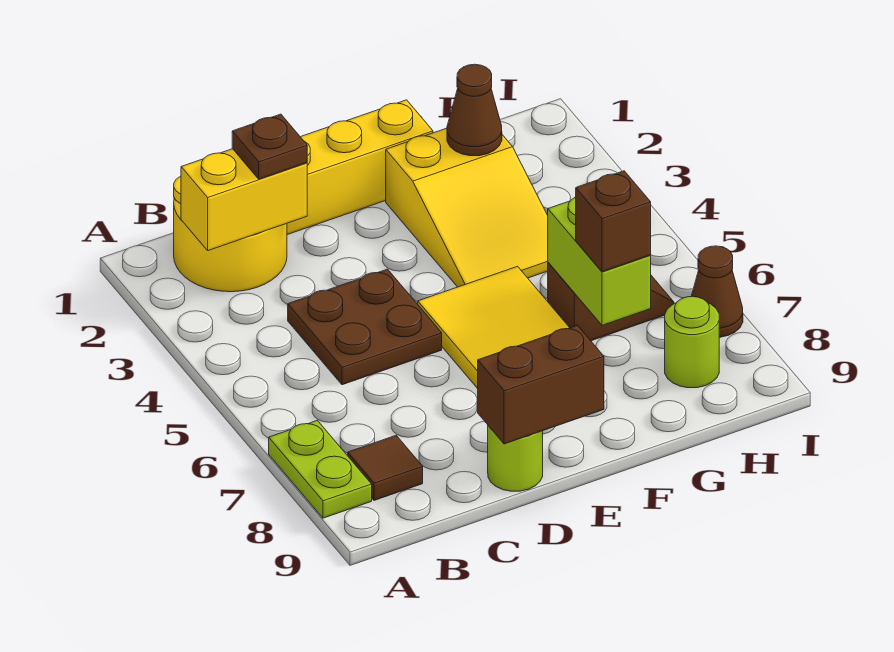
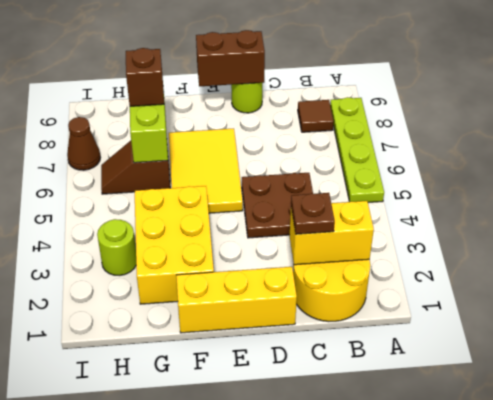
lime plate A7:A8 level 1 -> lime plate A5:A8 level 1
yellow slope F2:G4 level 1 top 2 -> yellow brick F2:G4 level 1
brown cone G2 level 2 -> none
lime round brick H8 level 1 -> lime round brick H3 level 1

